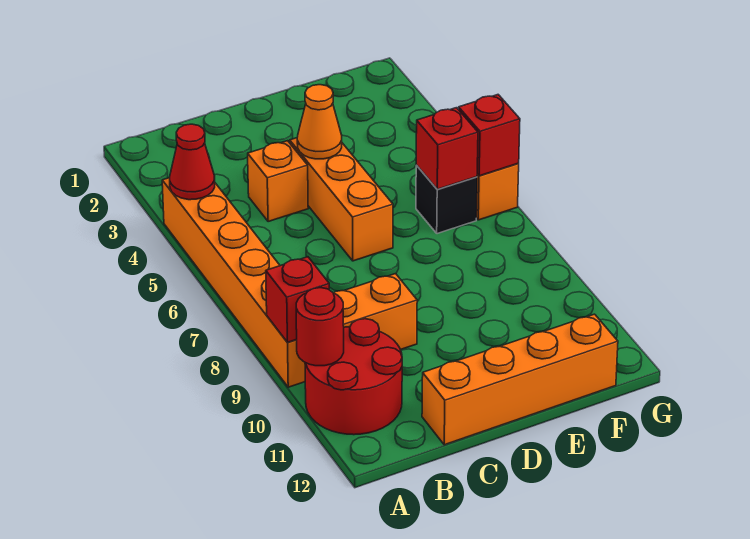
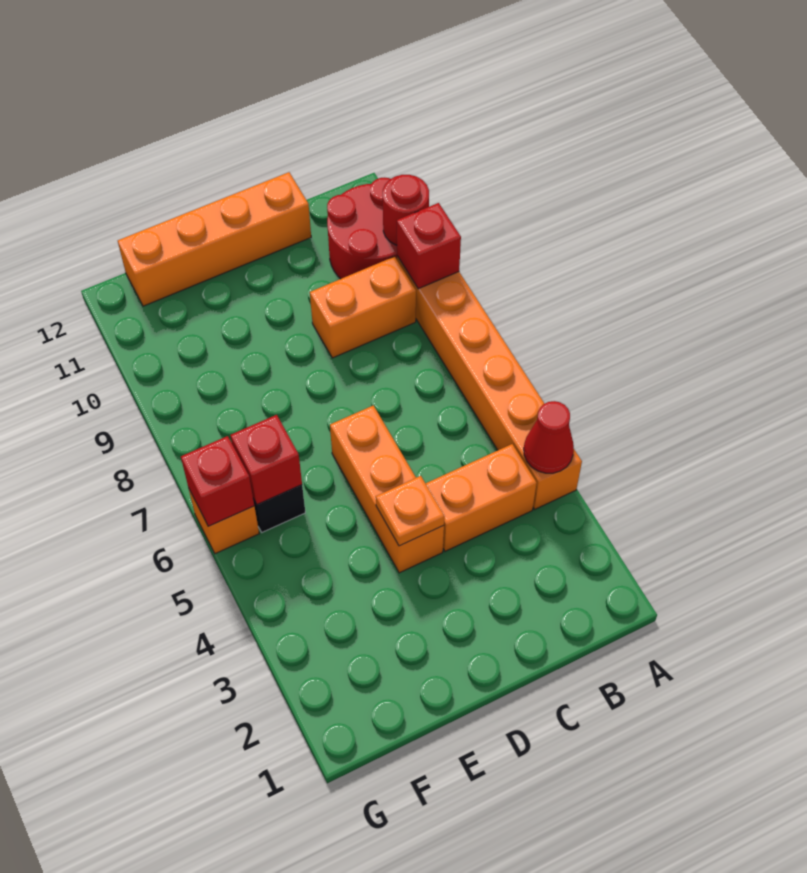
orange brick C4 level 1 -> orange brick B4:C4 level 1
orange cone D4 level 2 -> orange plate D4 level 2

